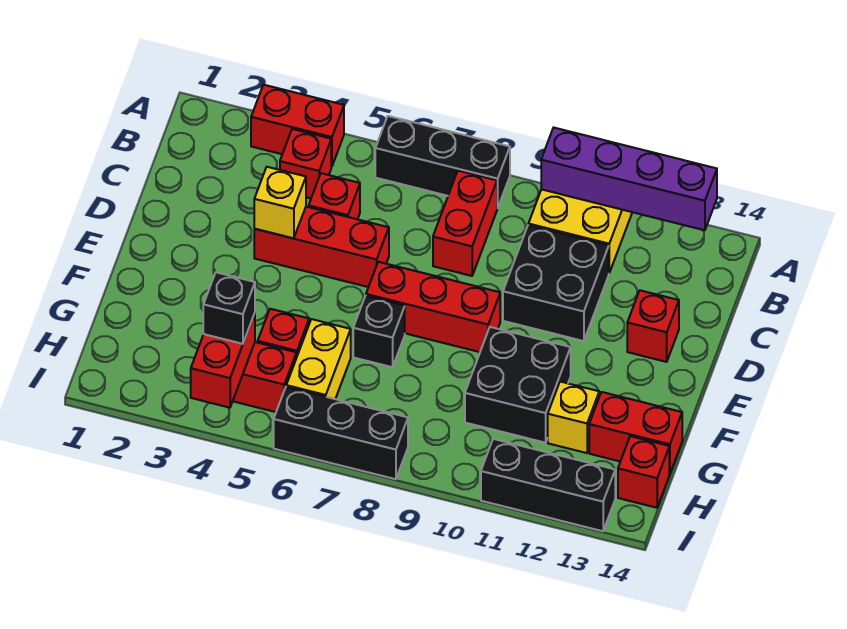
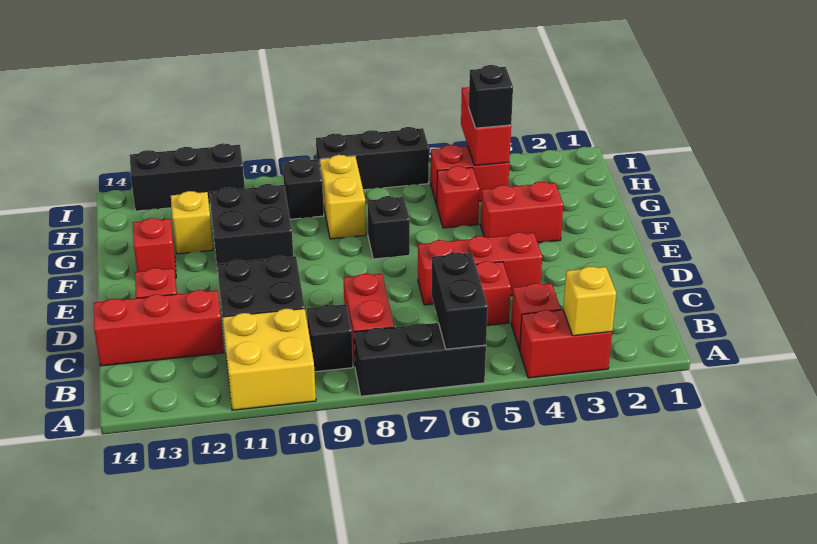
none -> black brick A6:B6 level 2
purple brick A10:A13 level 2 -> none
none -> black brick B9 level 1
yellow brick D4 level 2 -> yellow brick A3 level 2
red brick E7:E9 level 1 -> red brick C12:C14 level 1
yellow brick G6:H6 level 1 -> yellow brick G8:H8 level 1
red brick G13:G14 level 1 -> red brick F3:F4 level 1
none -> black brick H9 level 1
red brick H14 level 1 -> red brick F13 level 1

